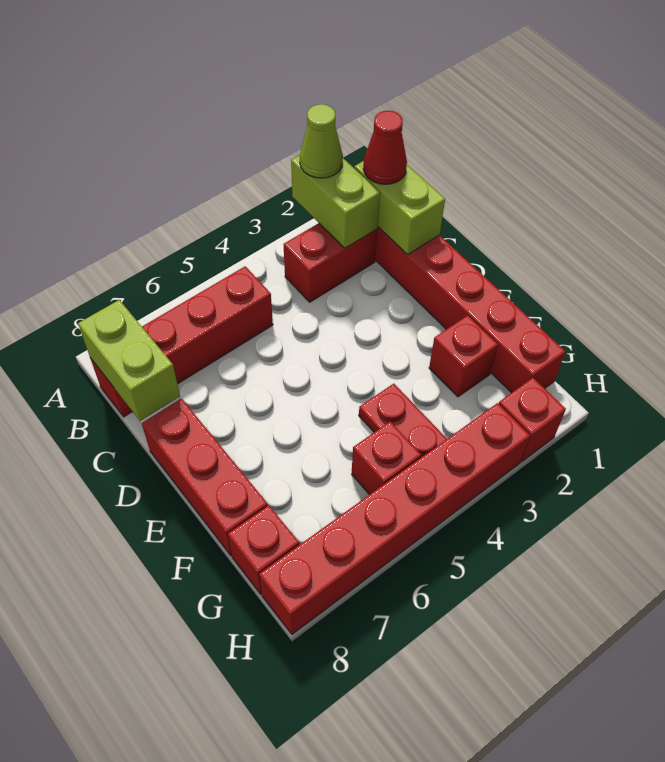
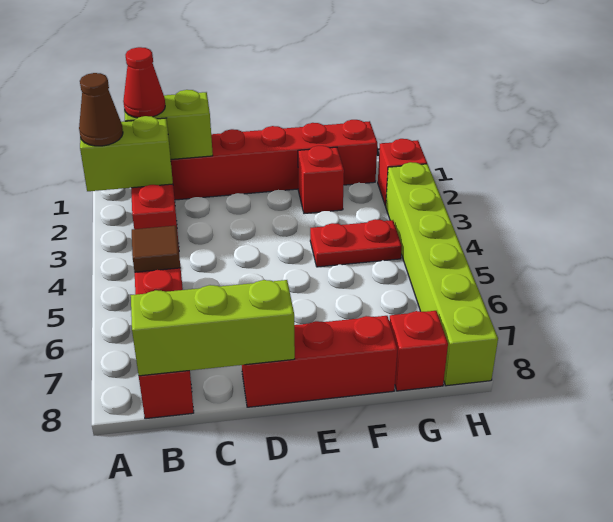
lime cone A2 level 3 -> brown cone A2 level 3
none -> brown tile B5 level 2
lime brick B8:C8 level 2 -> lime brick B8:D8 level 2
red brick G5 level 1 -> none
red brick H3:H8 level 1 -> lime brick H3:H8 level 1

